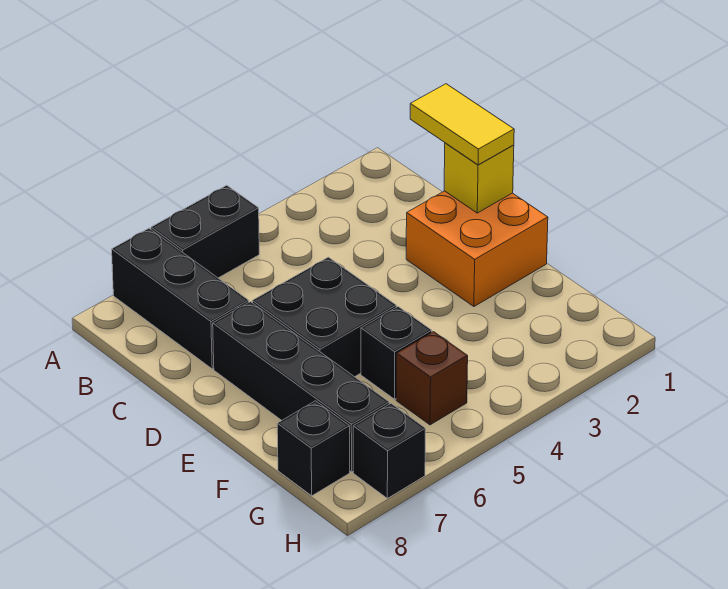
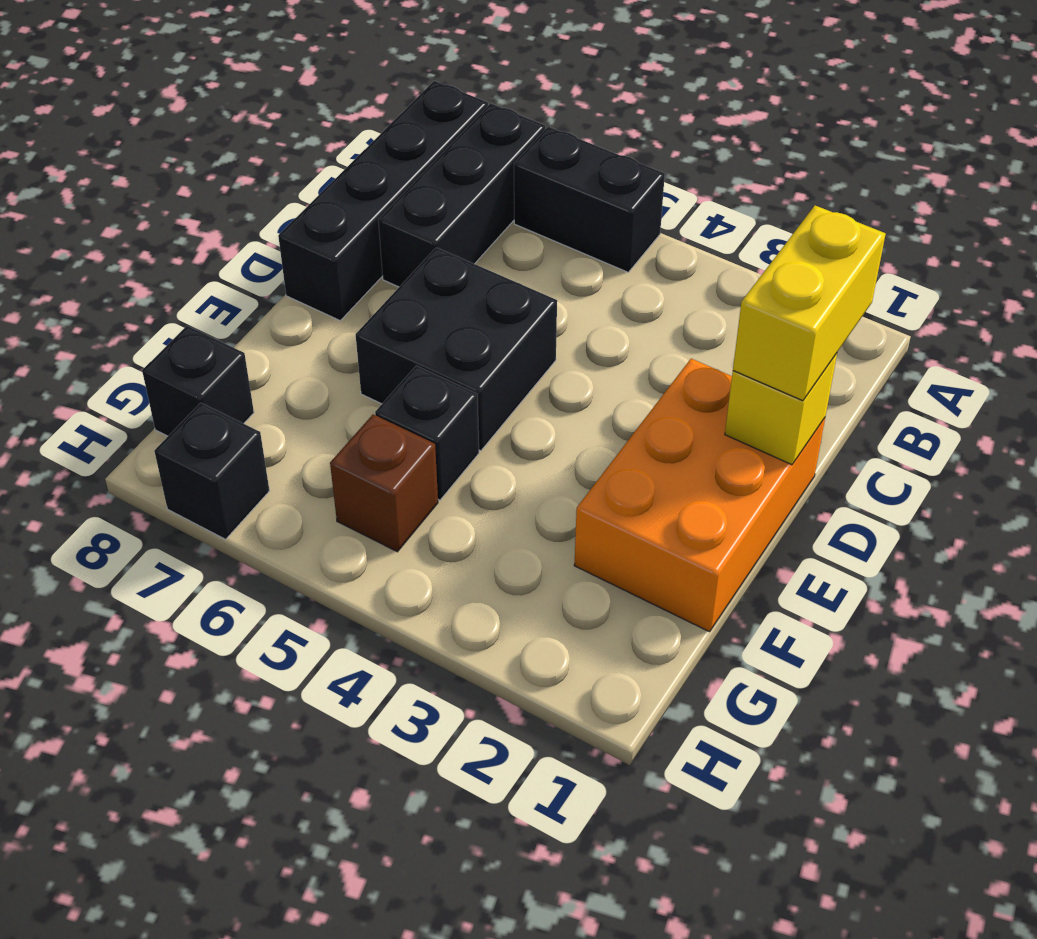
yellow tile C1:D1 level 3 -> yellow brick C1:D1 level 3
orange brick D1:E2 level 1 -> orange brick D1:F2 level 1
black brick D7:G7 level 1 -> black brick A8:D8 level 1

